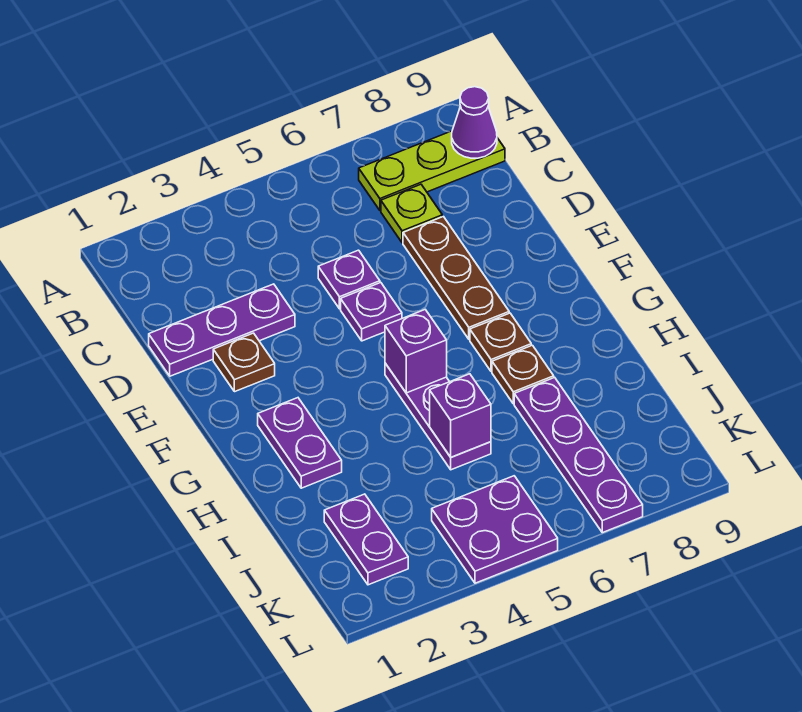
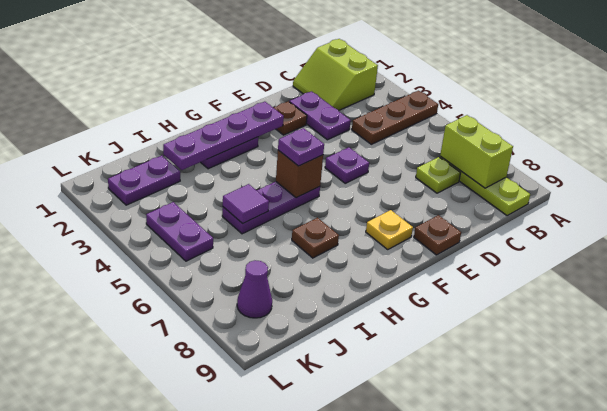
none -> lime slope B1:C2 level 1 top B
none -> lime brick B7:B8 level 2
purple cone B9 level 2 -> purple cone K8 level 1
purple plate D1:D3 level 1 -> purple plate D2:D3 level 1
purple plate D5 level 1 -> purple plate G5 level 3
brown plate D7:F7 level 1 -> brown plate A4:C4 level 1
none -> yellow plate F8 level 1
purple brick G5 level 2 -> brown brick G5 level 2
brown plate G7 level 1 -> brown plate E9 level 1
purple brick I5 level 2 -> purple tile I5 level 2
purple plate I7:L7 level 1 -> purple plate F2:I2 level 2
purple plate K4:L5 level 1 -> purple plate K4:K5 level 1

